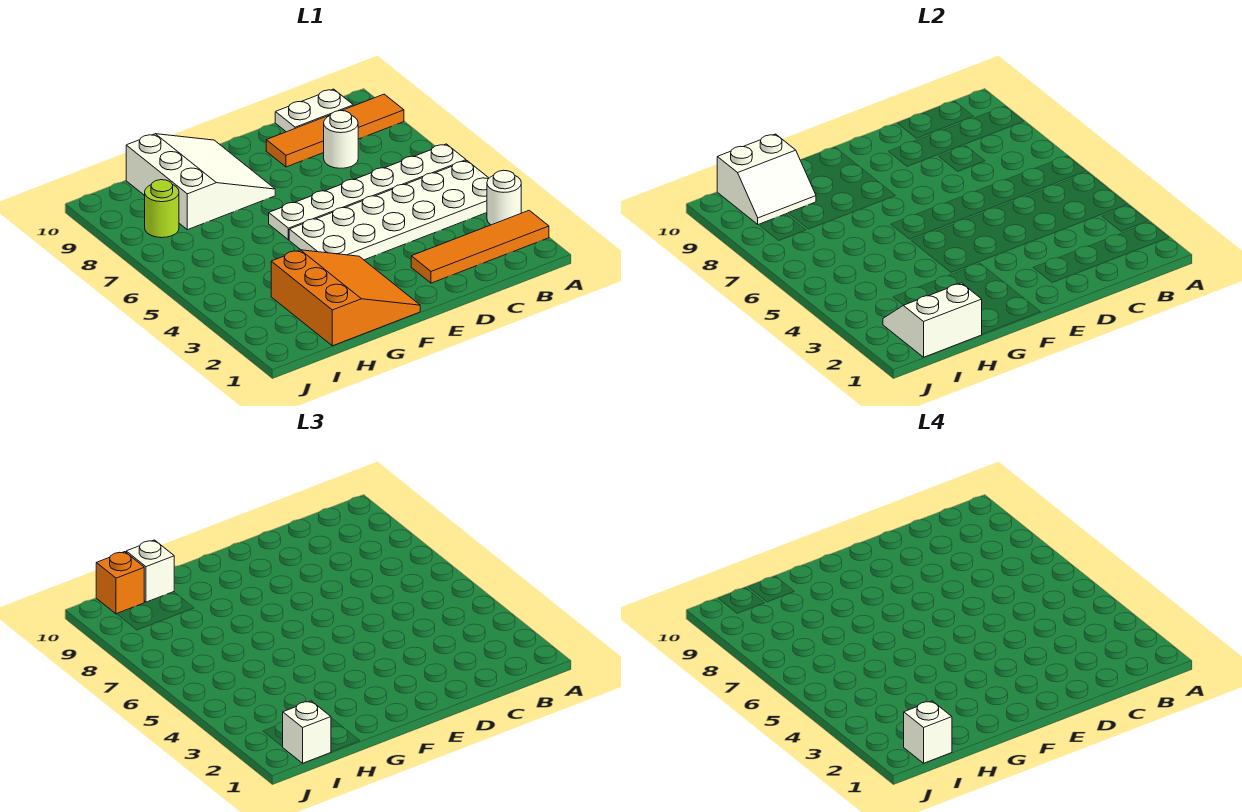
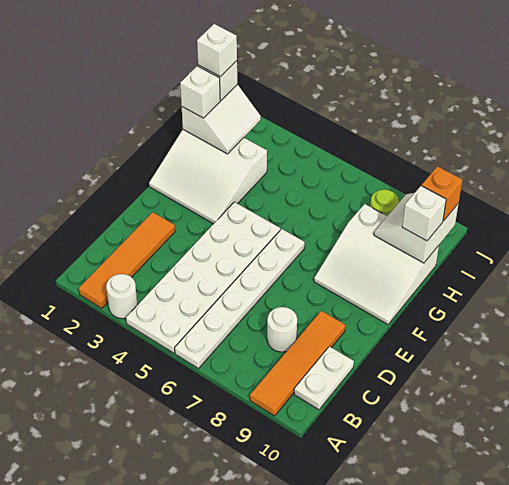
orange slope F1:H3 level 1 top H -> white slope F1:H3 level 1 top H
none -> white brick H1 level 3

